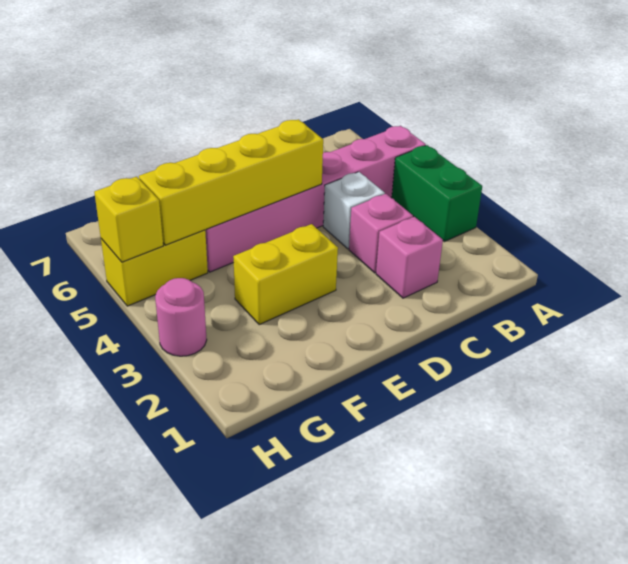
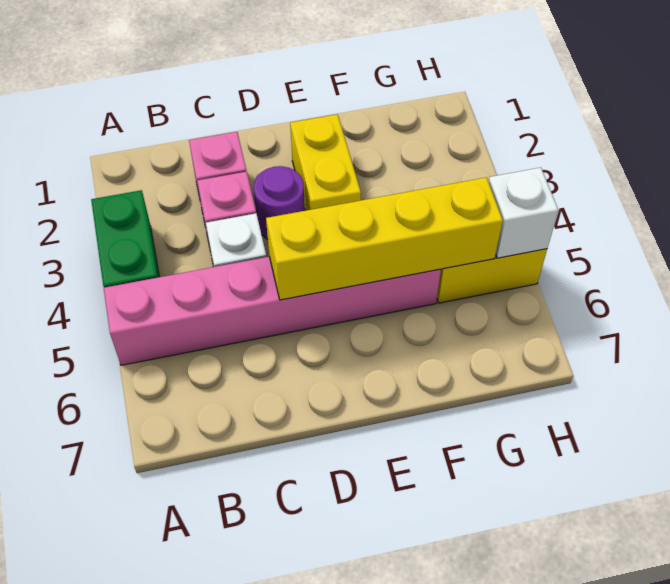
none -> purple round brick D3 level 1
yellow brick E3:F3 level 1 -> yellow brick E2:E3 level 1
pink round brick H3 level 1 -> none
yellow brick H5 level 2 -> white brick H5 level 2

